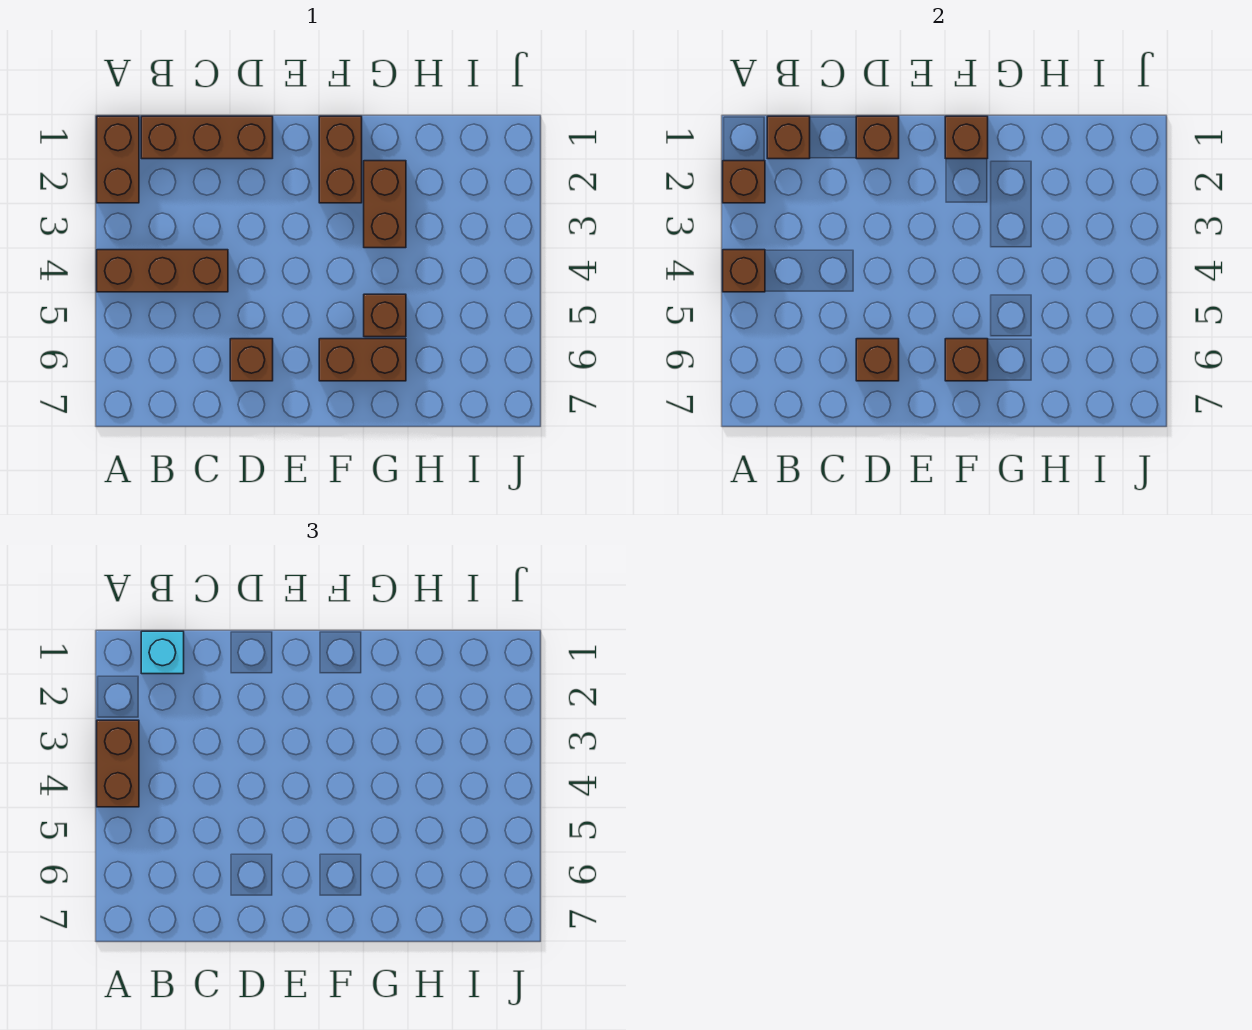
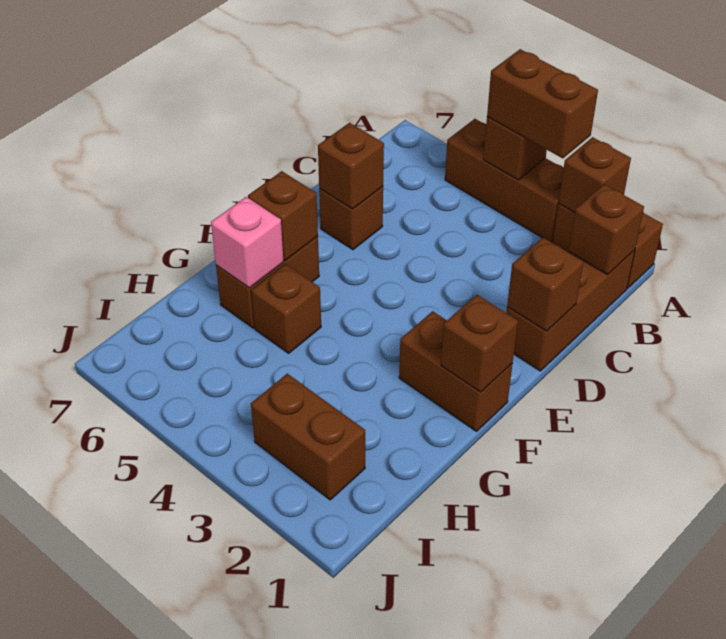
brown brick A4:C4 level 1 -> brown brick A3:A5 level 1
cyan brick B1 level 3 -> none
brown brick G2:G3 level 1 -> brown brick I2:I3 level 1
none -> pink brick G6 level 2

